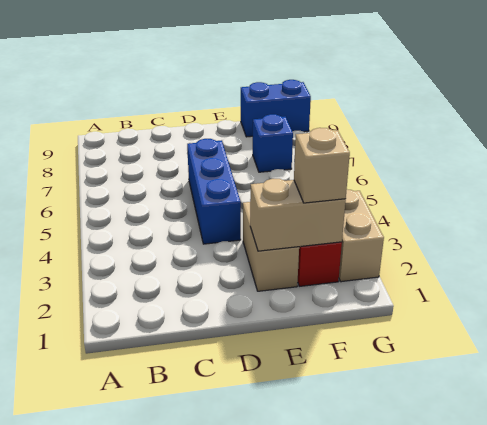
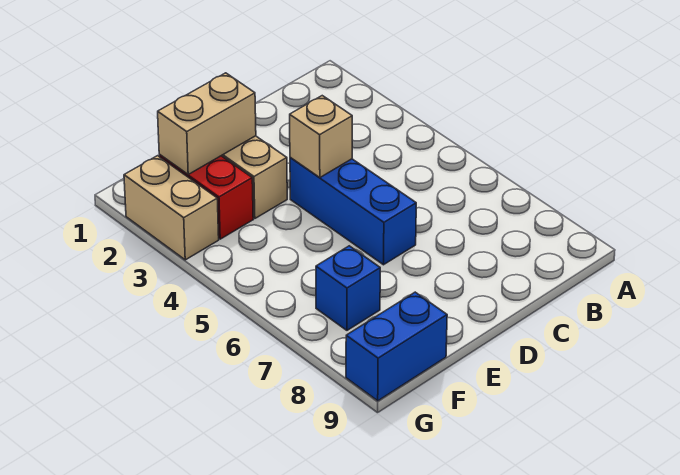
tan brick F2 level 3 -> tan brick D4 level 2

